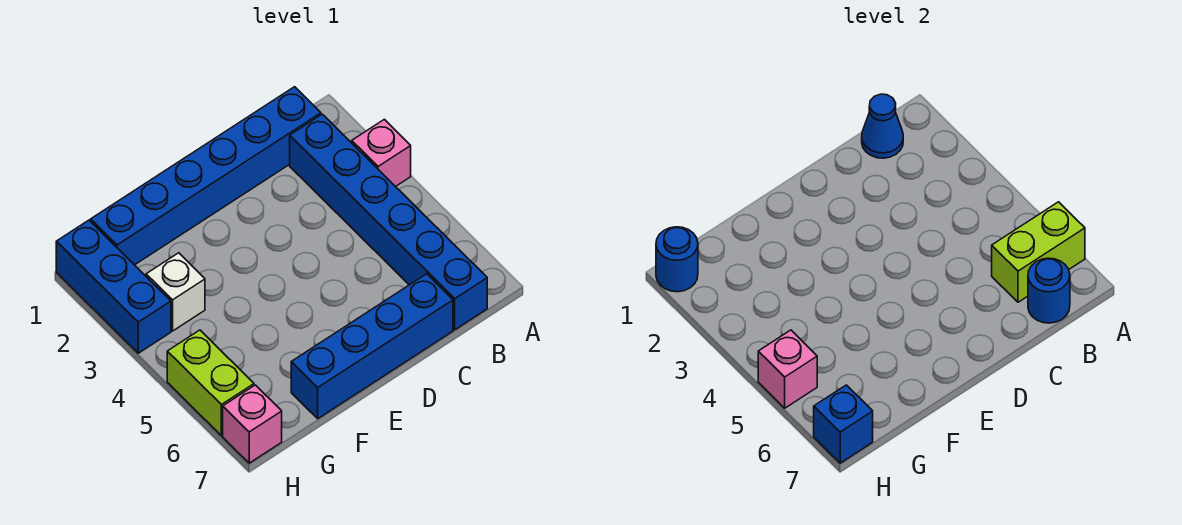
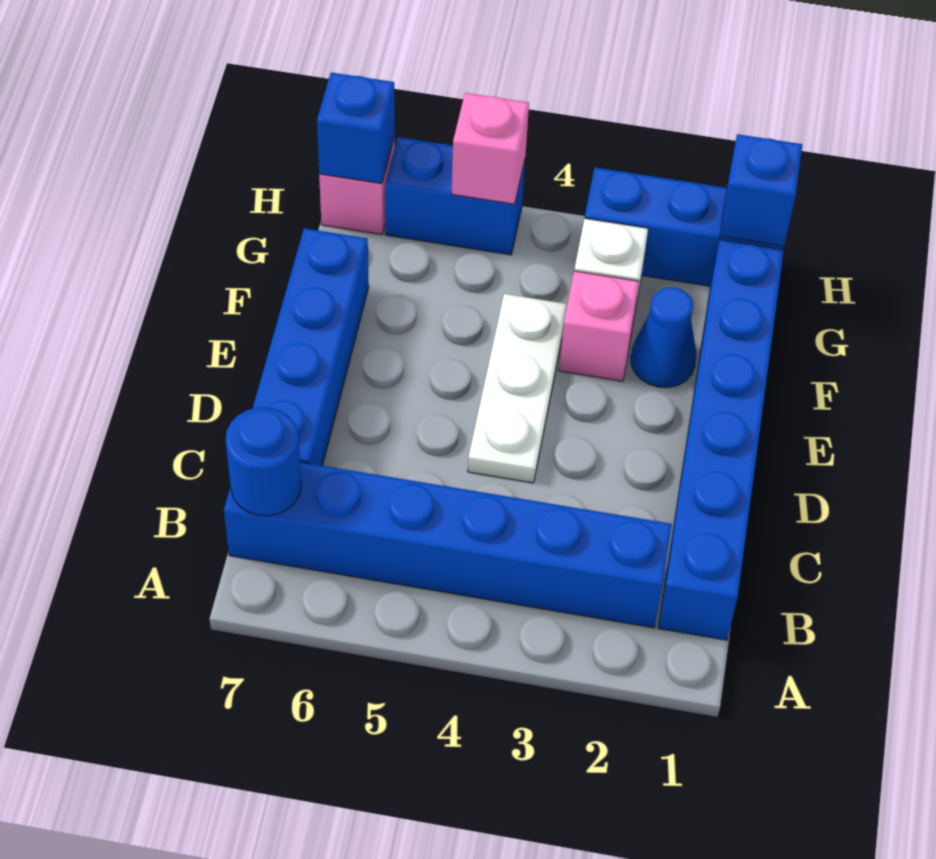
pink brick A3 level 1 -> pink brick F3 level 1
lime brick A6:B6 level 2 -> none
blue cone B1 level 2 -> blue cone F2 level 1
none -> white plate D4:F4 level 1
blue round brick H1 level 2 -> blue brick H1 level 2
lime brick H5:H6 level 1 -> blue brick H5:H6 level 1

